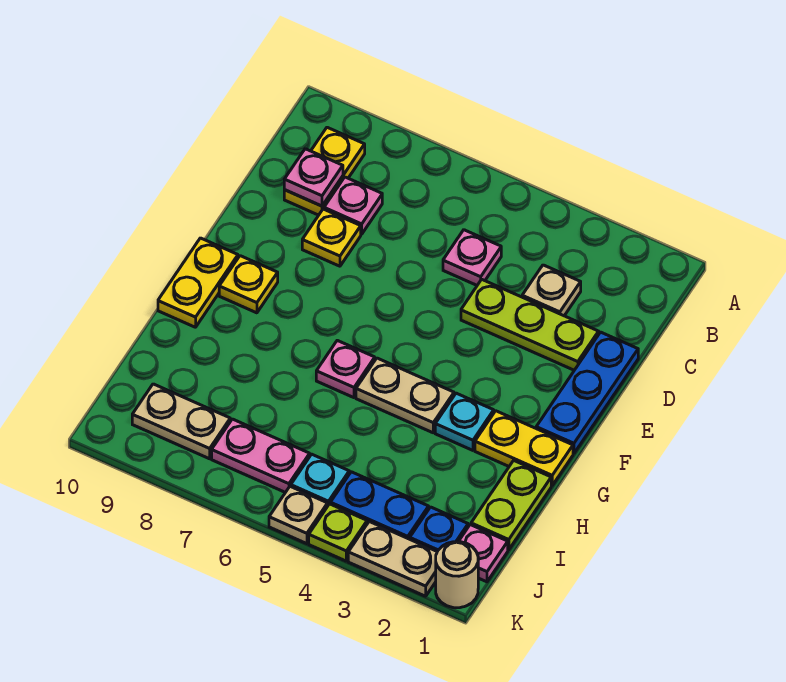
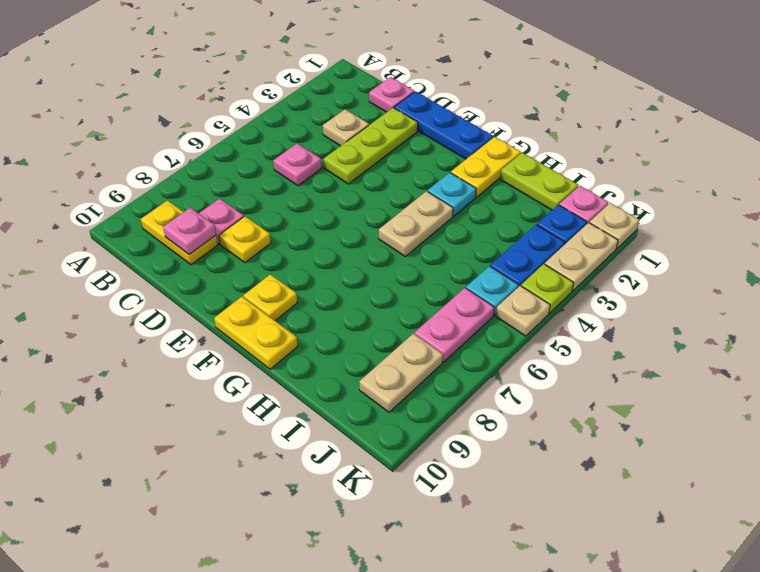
pink plate G6 level 1 -> pink plate C1 level 1
tan round brick K1 level 1 -> tan plate K1 level 1

